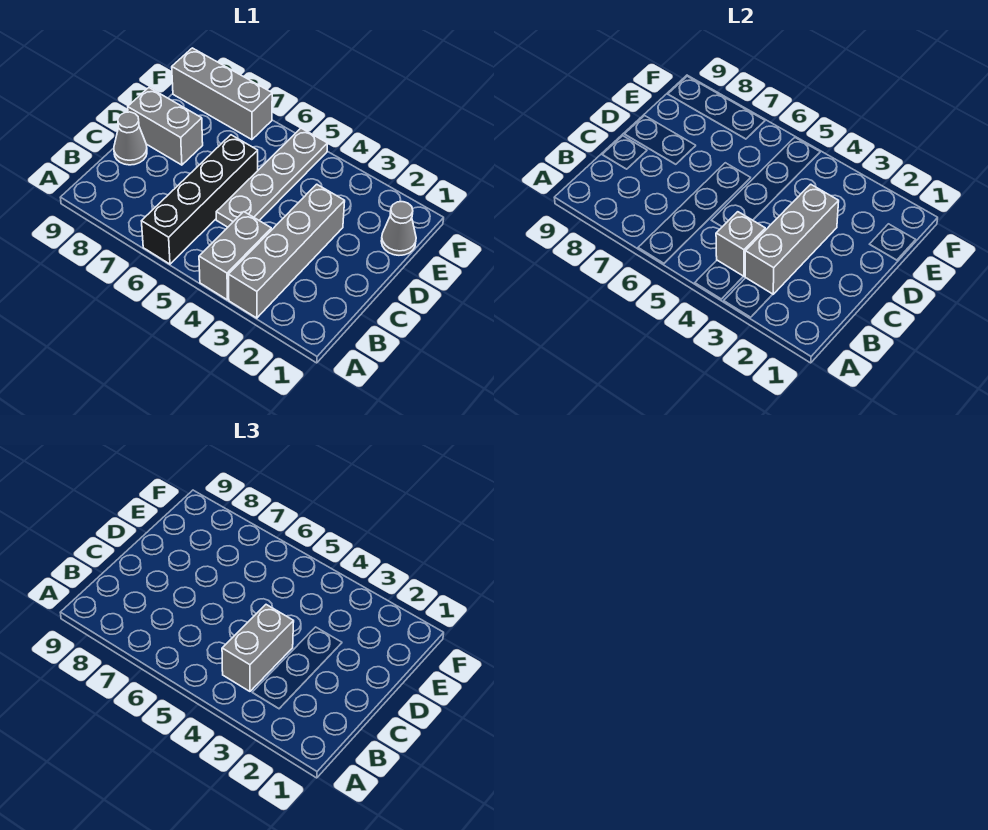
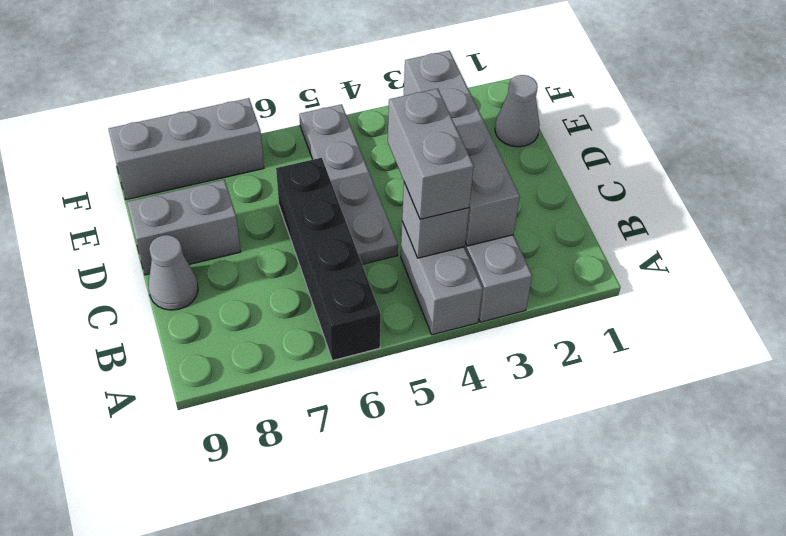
grey brick B3:D3 level 2 -> grey brick B3:E3 level 2

